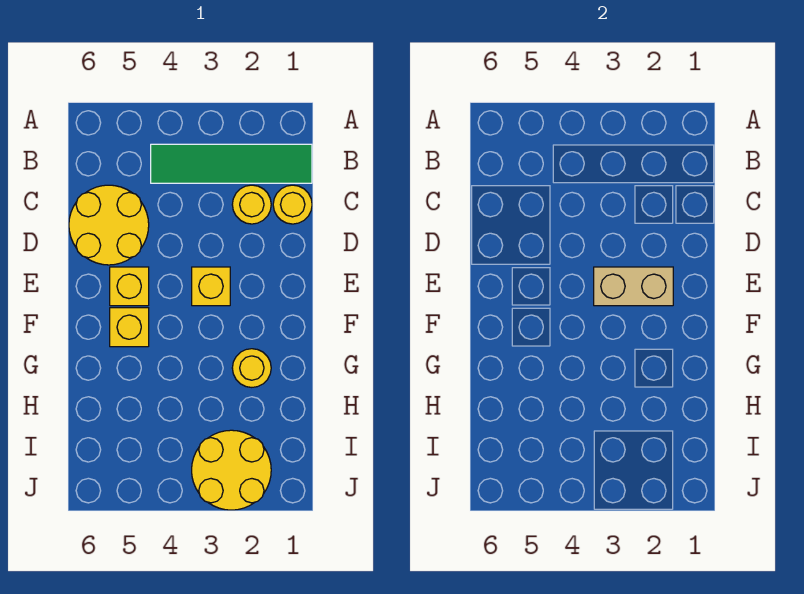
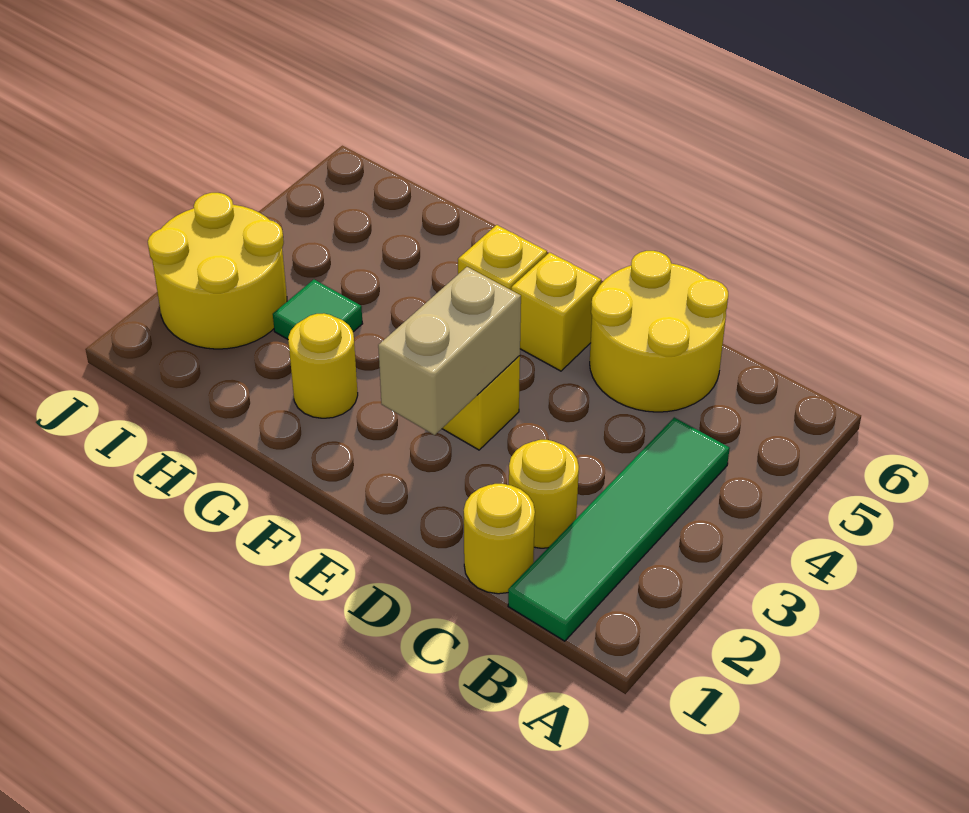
none -> green tile H3 level 1

